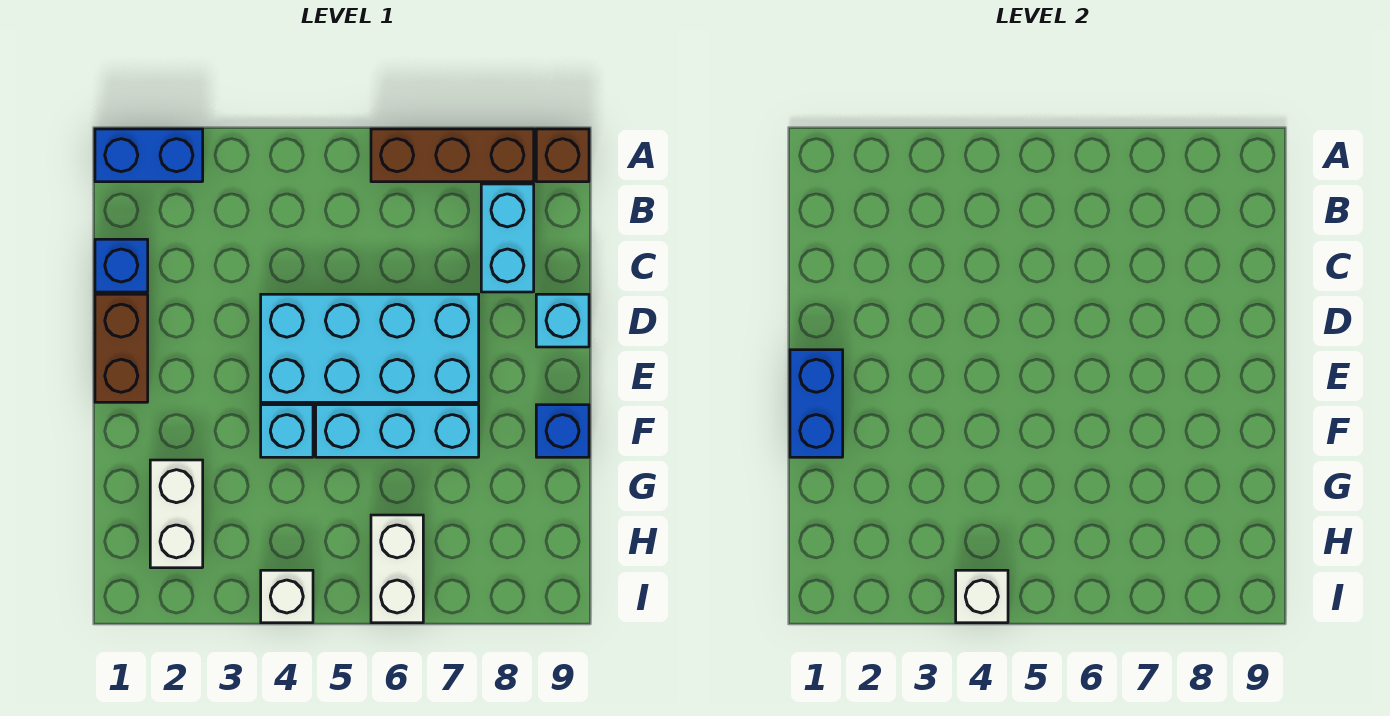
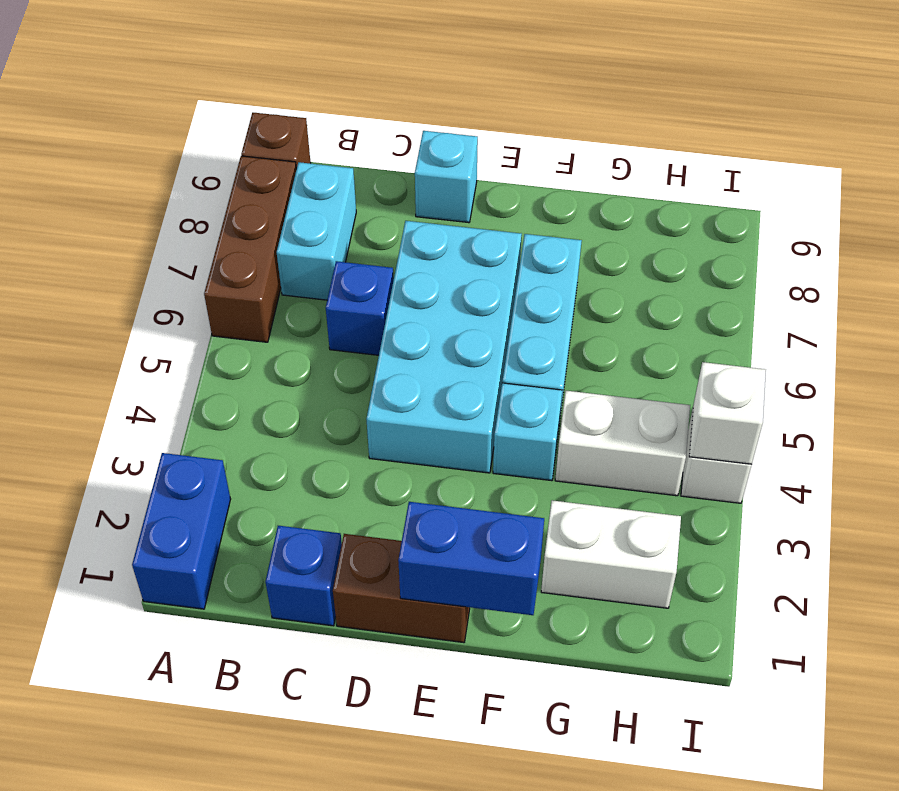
cyan brick B8:C8 level 1 -> cyan brick B7:B8 level 1
blue brick F9 level 1 -> blue brick C6 level 1
white brick H6:I6 level 1 -> white brick G4:H4 level 1

